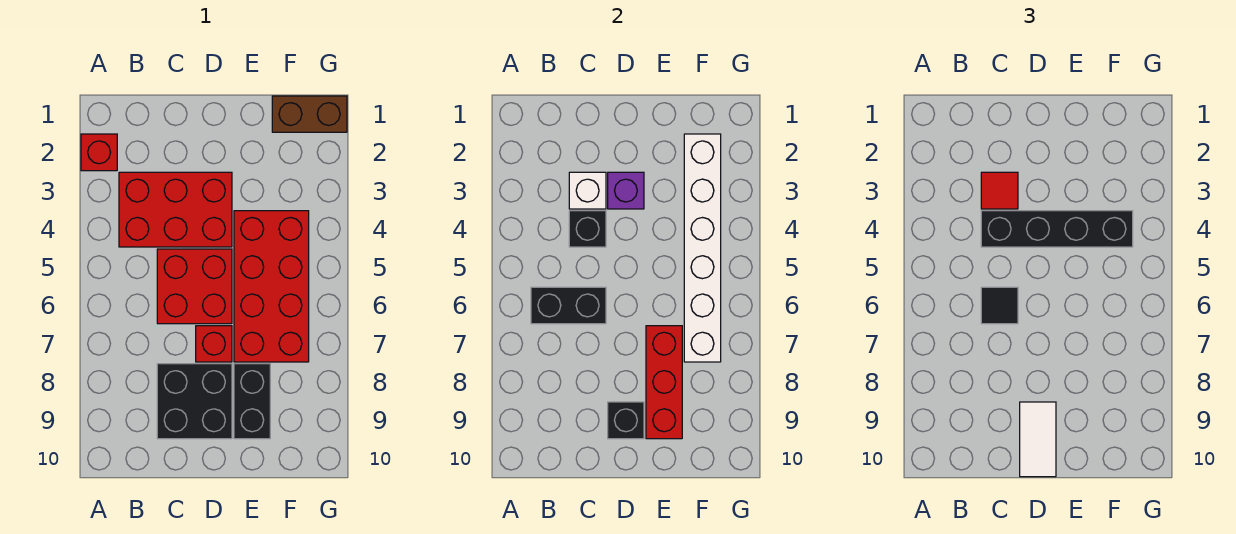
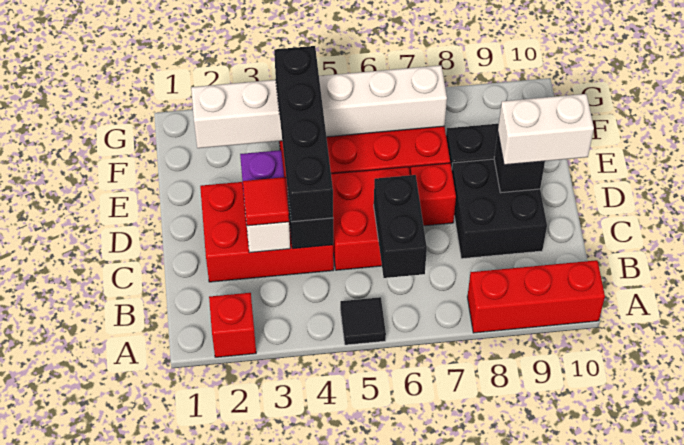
red brick B3:D4 level 1 -> red brick C2:D4 level 1
black tile C6 level 3 -> black tile A5 level 1
white tile D9:D10 level 3 -> white brick D9:D10 level 3
red brick E7:E9 level 2 -> red brick A8:A10 level 1
brown brick F1:G1 level 1 -> none

